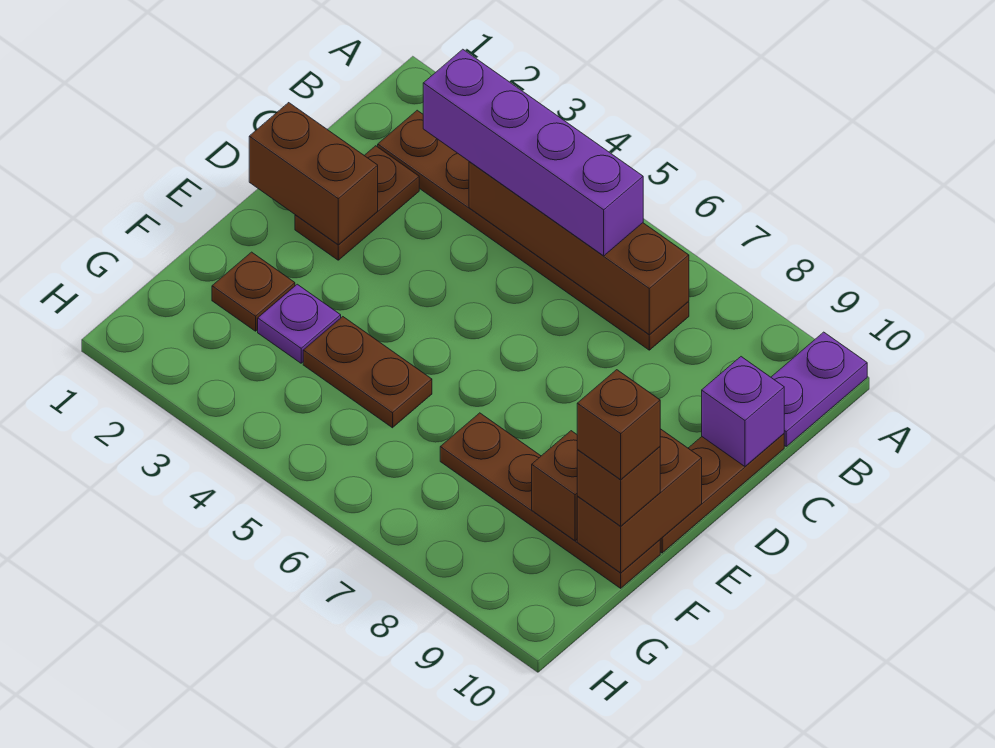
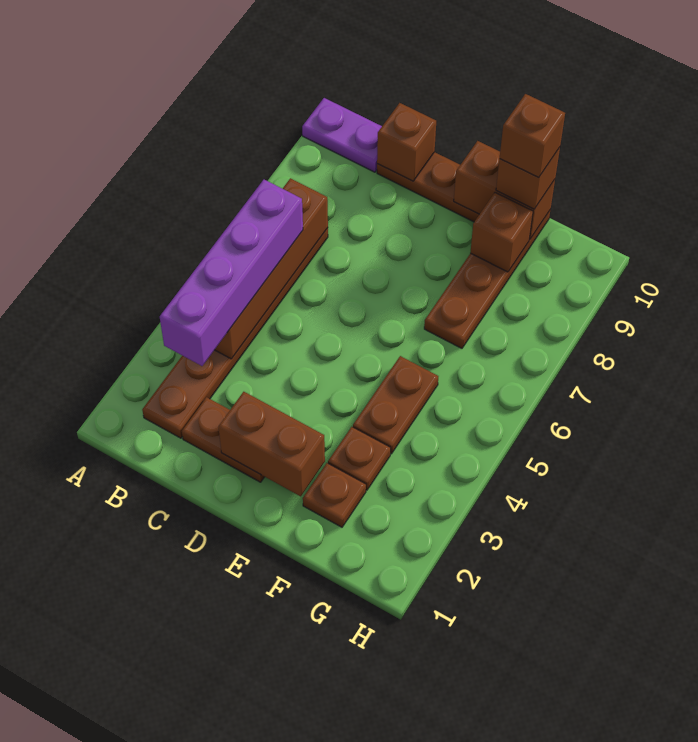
purple brick C10 level 2 -> brown brick C10 level 2
brown brick D1:D2 level 2 -> brown brick D2:E2 level 2
purple plate F3 level 1 -> brown plate F3 level 1

